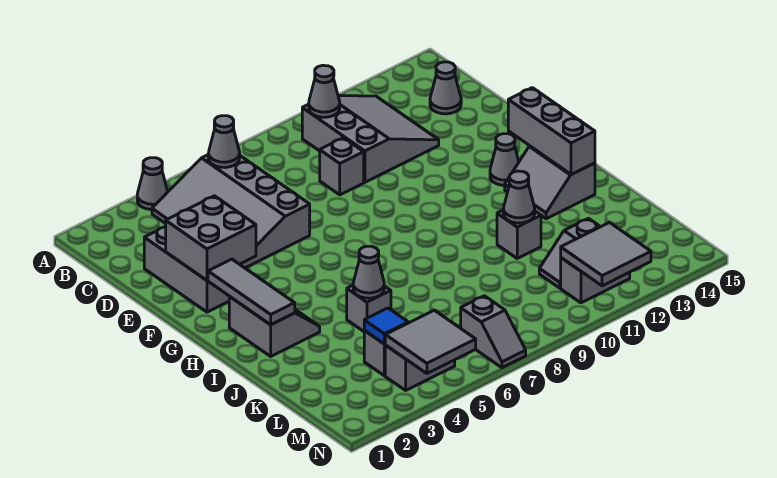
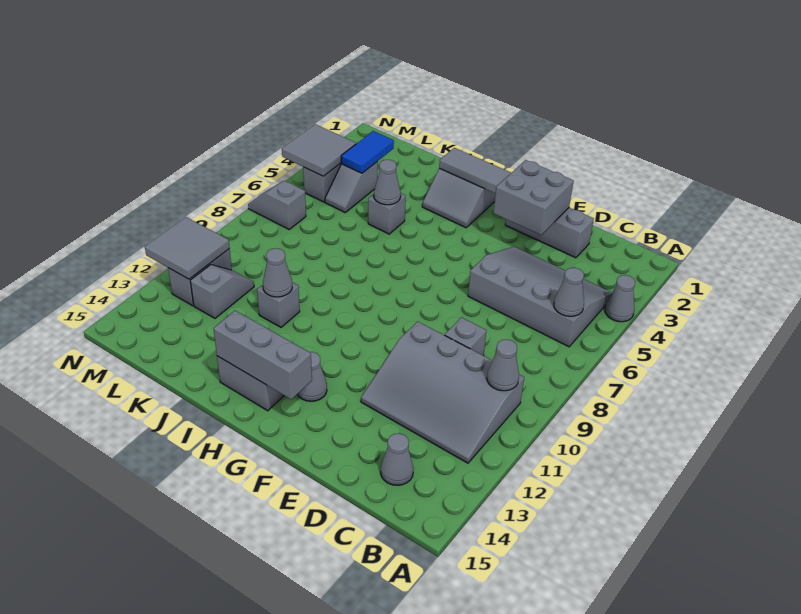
grey slope B10:D12 level 1 top 10 -> grey slope B10:E12 level 1 top 10
blue tile L4 level 2 -> blue tile L3:L4 level 2

